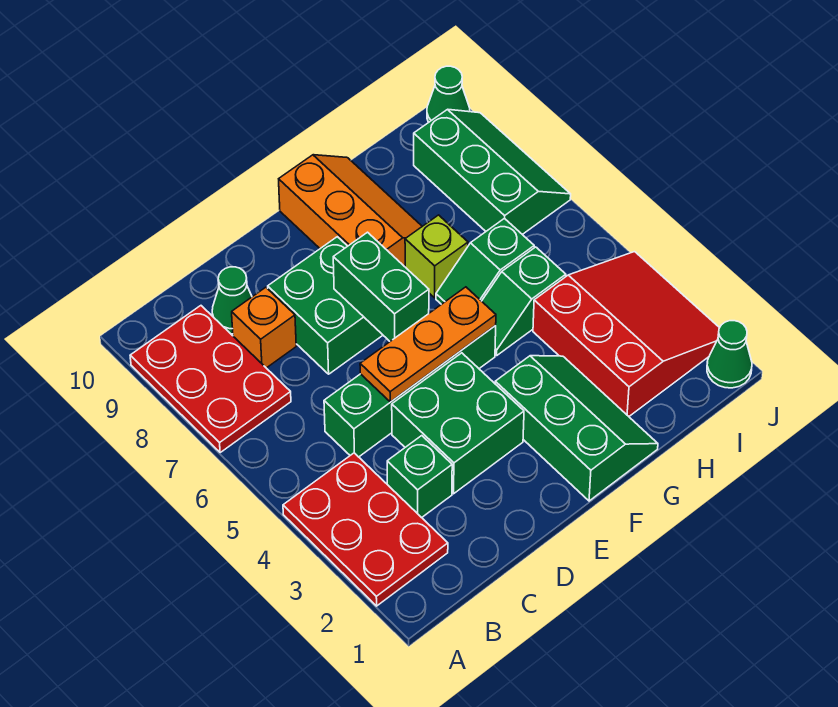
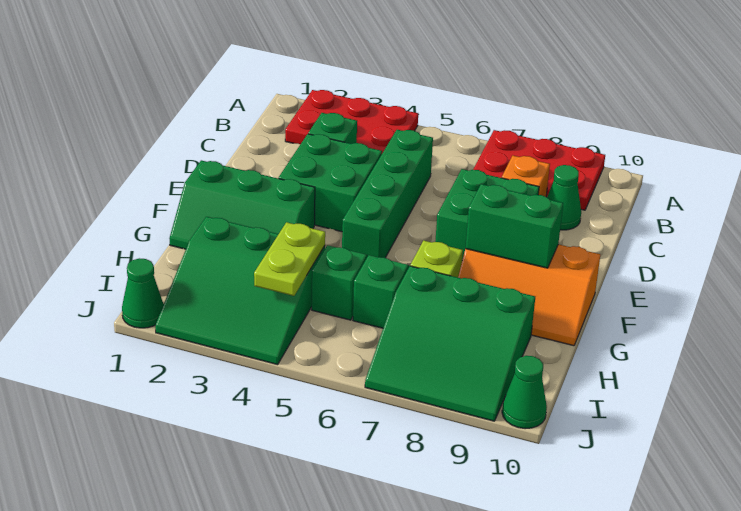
orange plate D5:F5 level 2 -> none
green brick E6:E7 level 2 -> green brick F8:F9 level 2
red slope H2:J4 level 1 top H -> green slope H2:J4 level 1 top H
none -> lime plate H4:I4 level 2
green slope I7:J9 level 1 top I -> green slope H7:J9 level 1 top H

